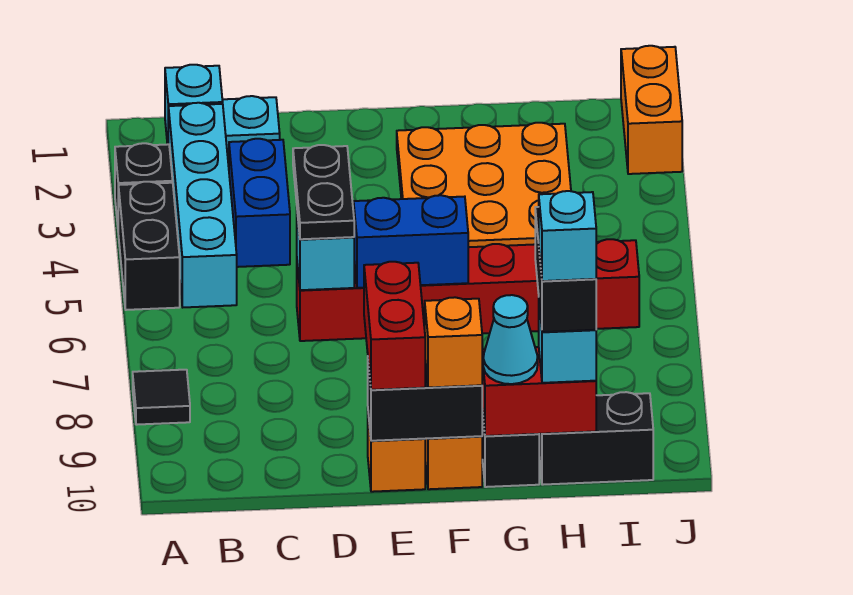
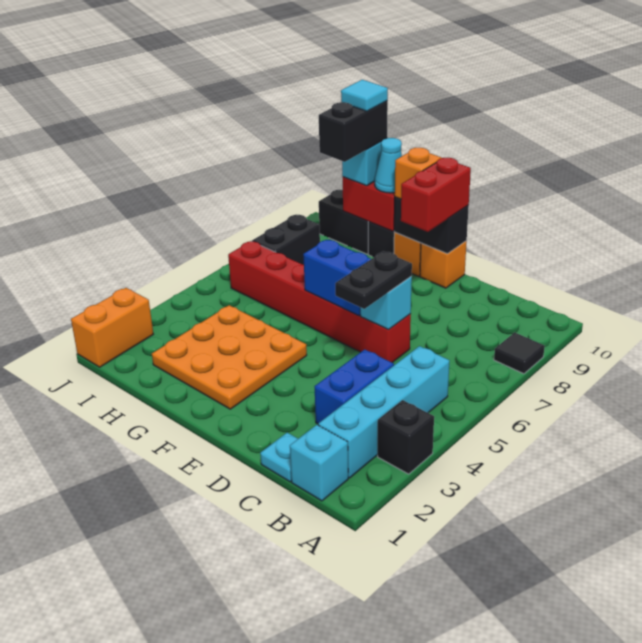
black brick A4:A5 level 1 -> black brick I7:I8 level 1
cyan brick H10 level 5 -> cyan tile H10 level 5

